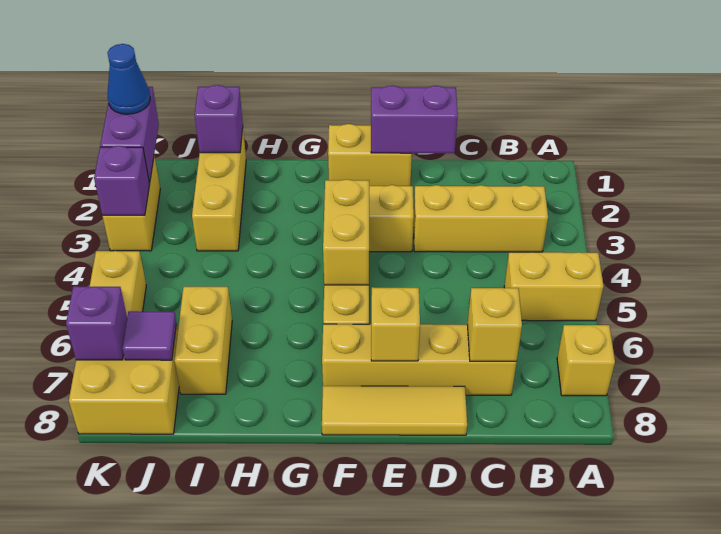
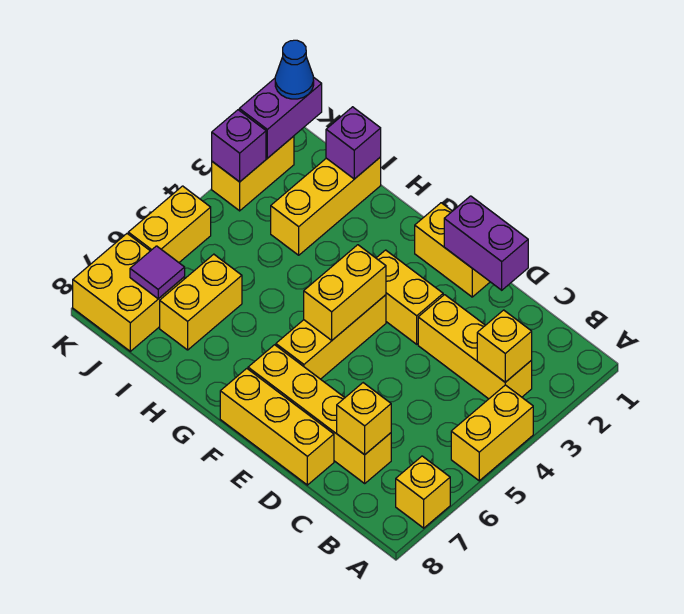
yellow brick A5:B5 level 1 -> yellow brick A4:A5 level 1
yellow tile D8:F8 level 1 -> yellow brick D8:F8 level 1
yellow brick E7 level 2 -> yellow brick B3 level 2
purple brick K7 level 2 -> none

